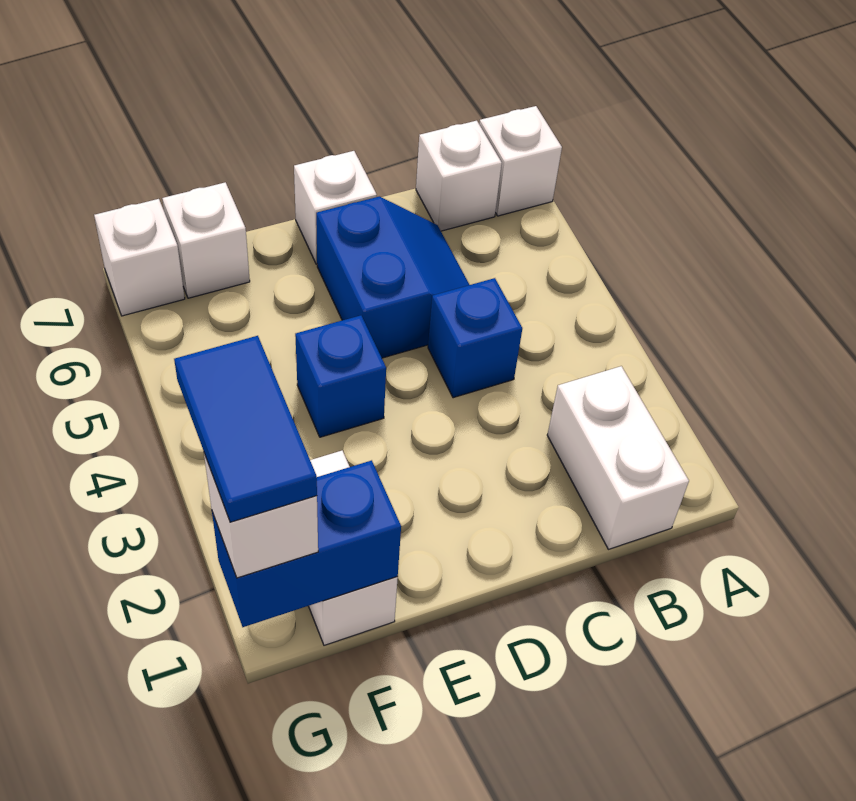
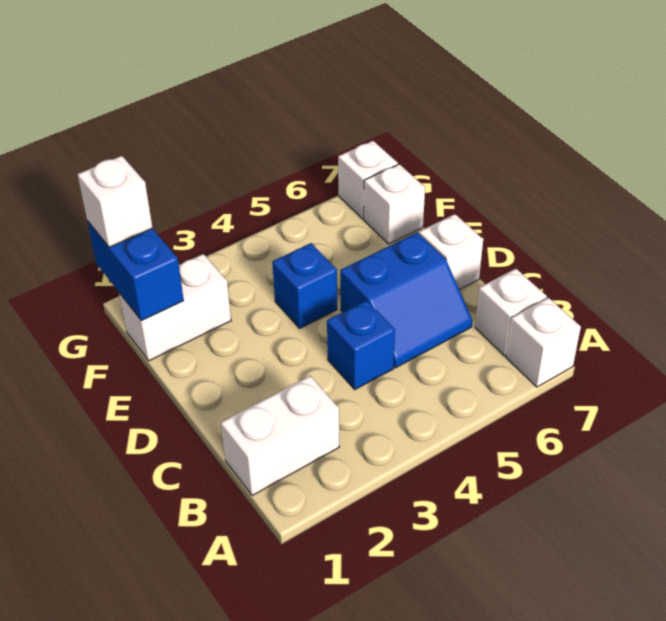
blue tile G1:G2 level 4 -> none

